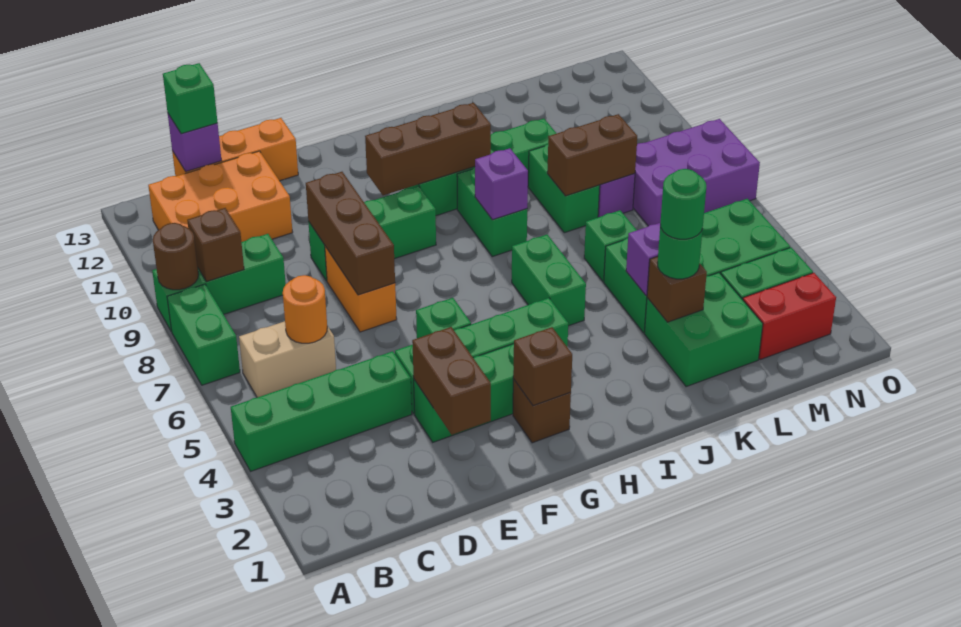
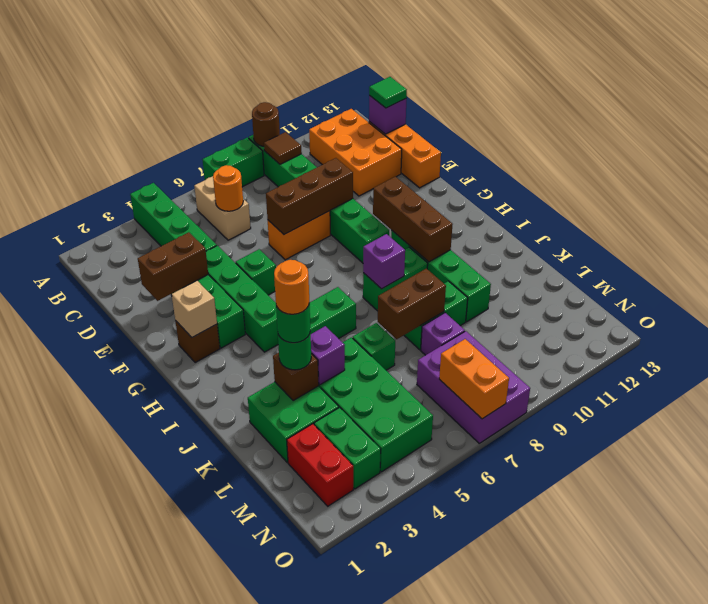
brown brick B9 level 2 -> brown tile B9 level 2
green brick C13 level 3 -> green tile C13 level 3
brown brick G2 level 2 -> tan brick G2 level 2
none -> orange round brick K3 level 5
brown brick K8:L8 level 2 -> brown brick K7:K8 level 2
none -> orange brick N7:O7 level 2

